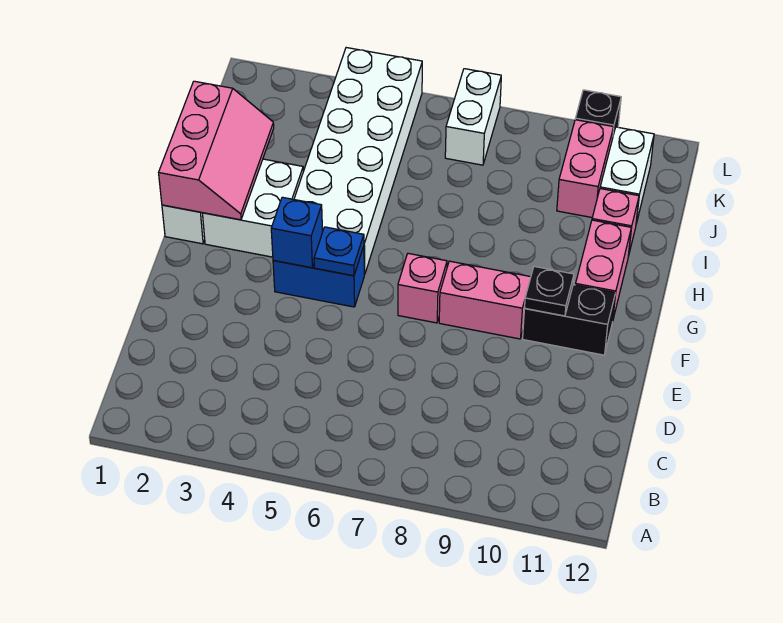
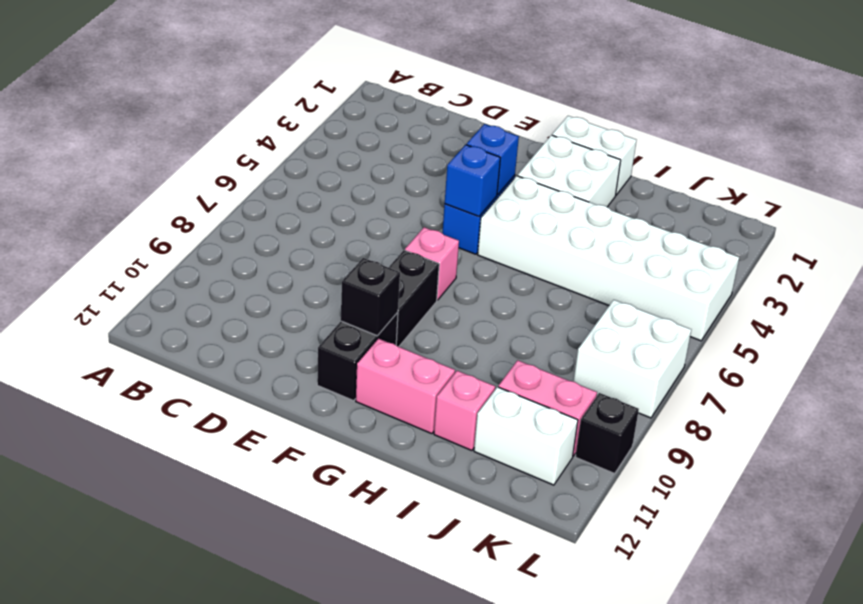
blue plate F5 level 2 -> blue brick F5 level 2
pink brick F8:F9 level 1 -> black brick F8:F9 level 1
black plate F10 level 2 -> black brick F10 level 2
pink slope G1:I2 level 2 top 1 -> none
white brick K7:L7 level 1 -> white brick K7:L8 level 1

